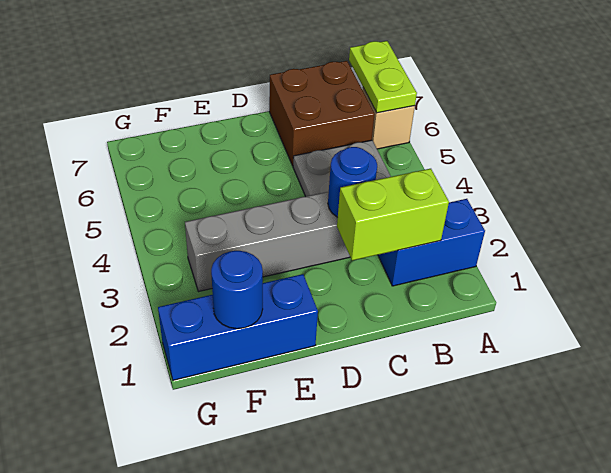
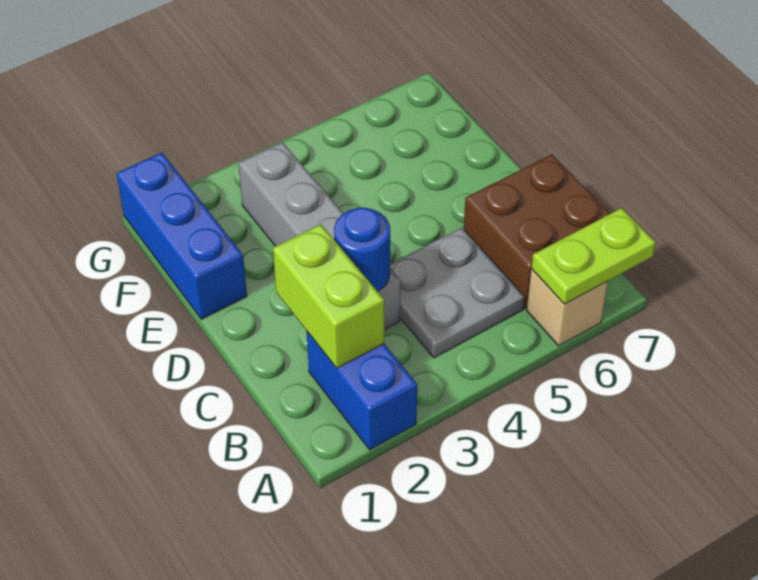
blue round brick F1 level 2 -> none

